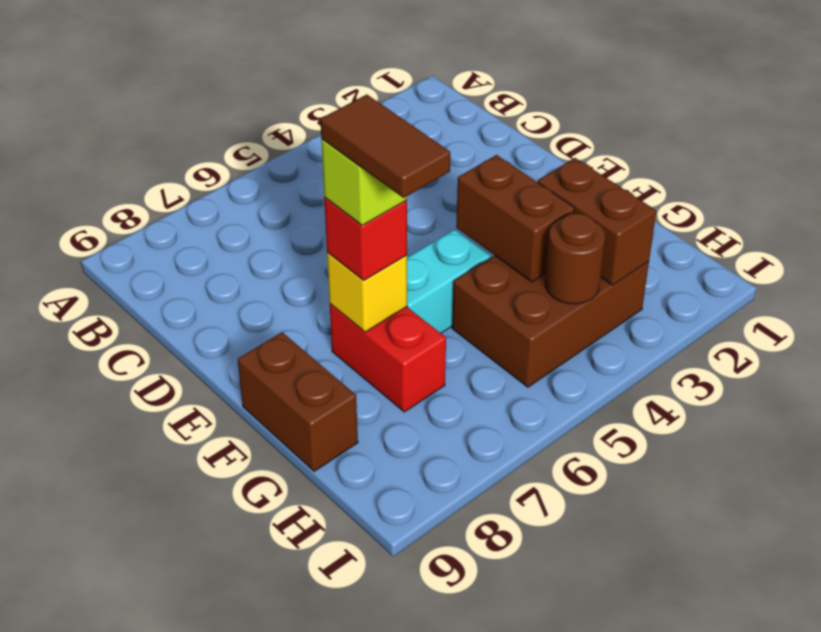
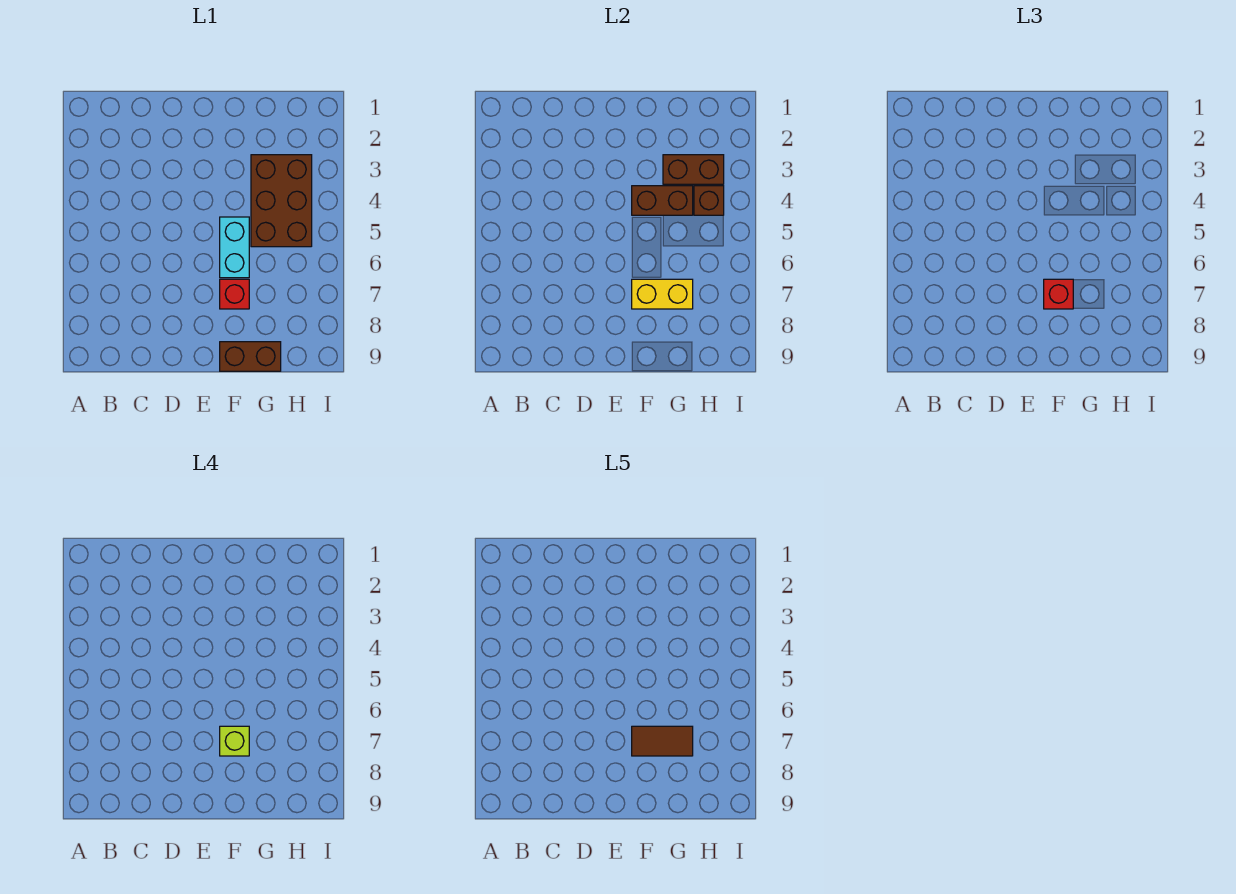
red brick F7:G7 level 1 -> red brick F7 level 1
yellow brick F7 level 2 -> yellow brick F7:G7 level 2
brown round brick H4 level 2 -> brown brick H4 level 2

